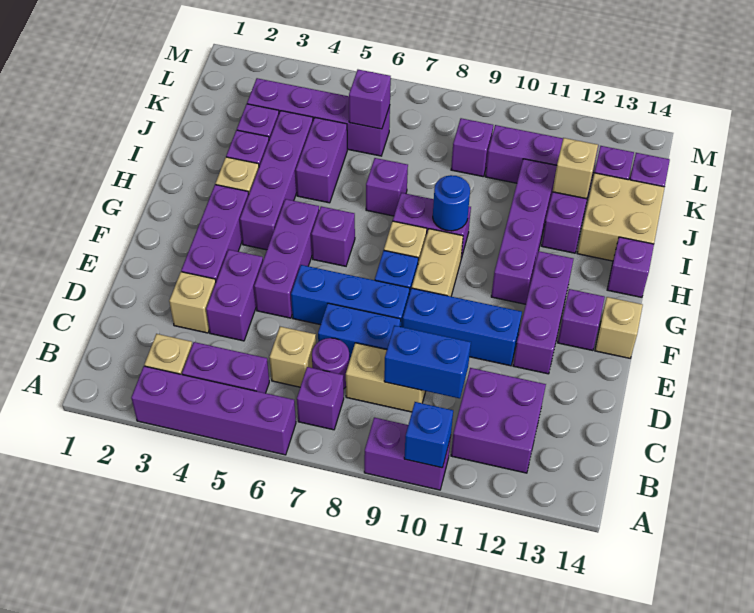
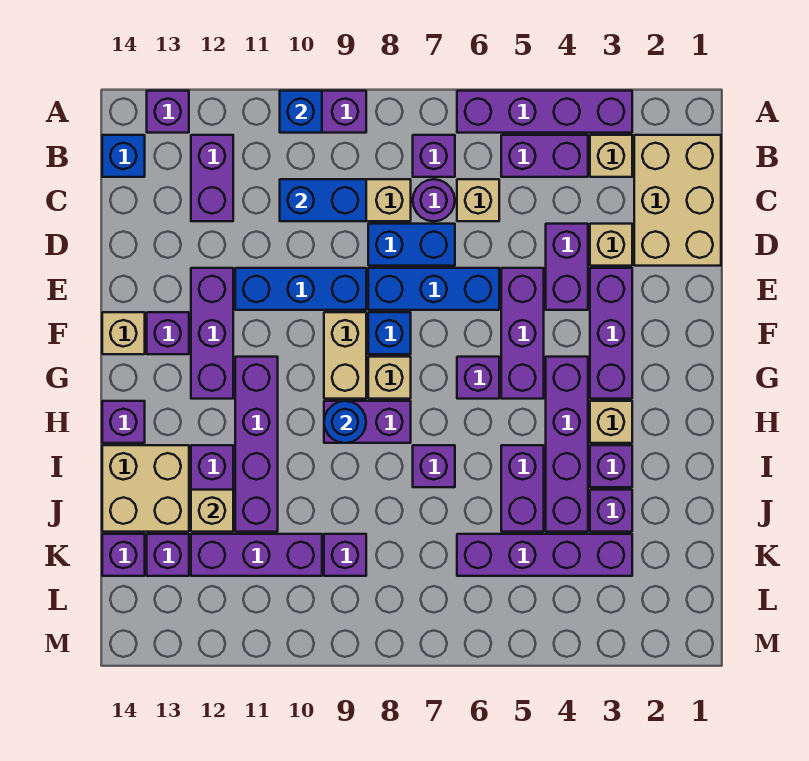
none -> tan brick B1:D2 level 1
purple brick B11:C12 level 1 -> purple brick B12:C12 level 1
none -> blue brick B14 level 1
purple brick K6 level 2 -> purple brick A13 level 1

